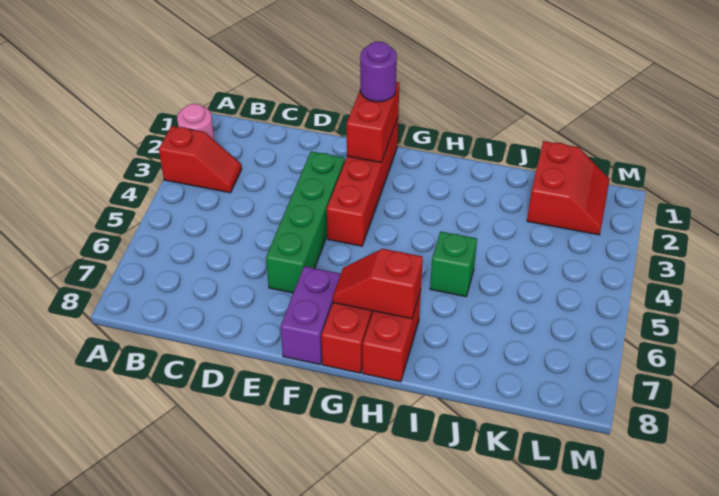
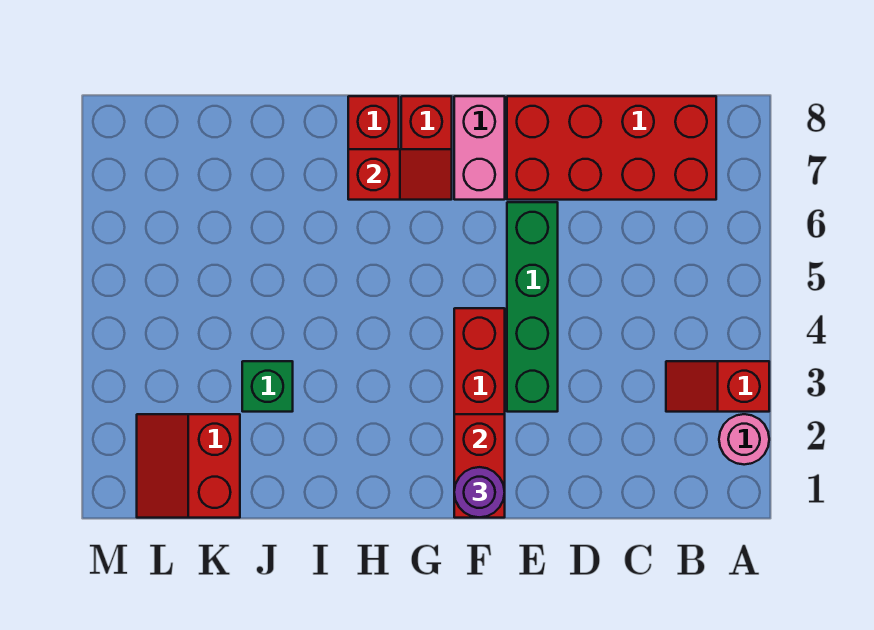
none -> red brick B7:E8 level 1
purple brick F7:F8 level 1 -> pink brick F7:F8 level 1
green brick I5 level 1 -> green brick J3 level 1

